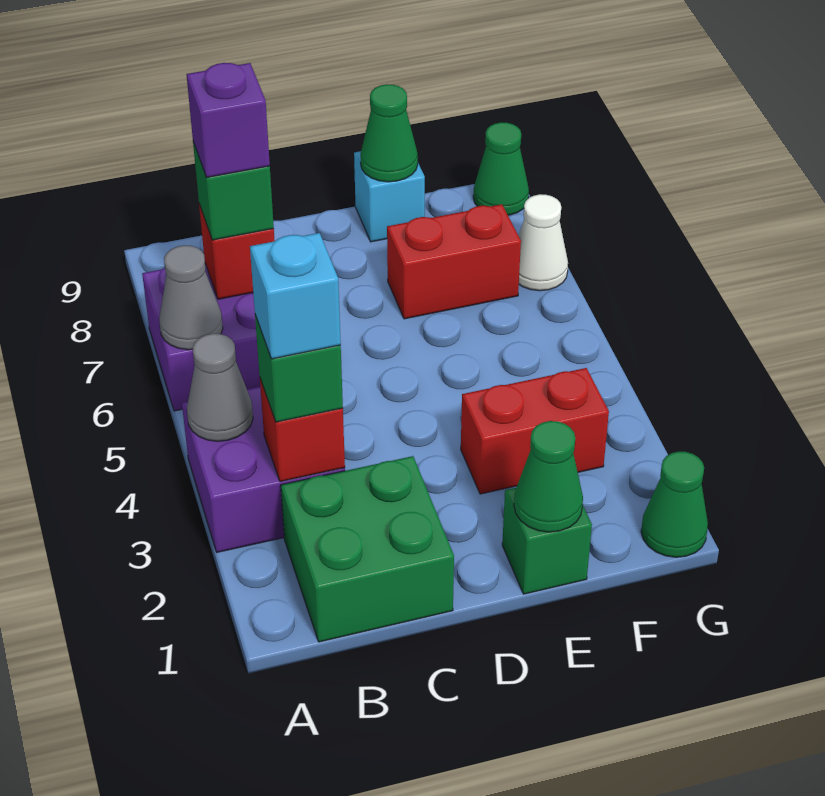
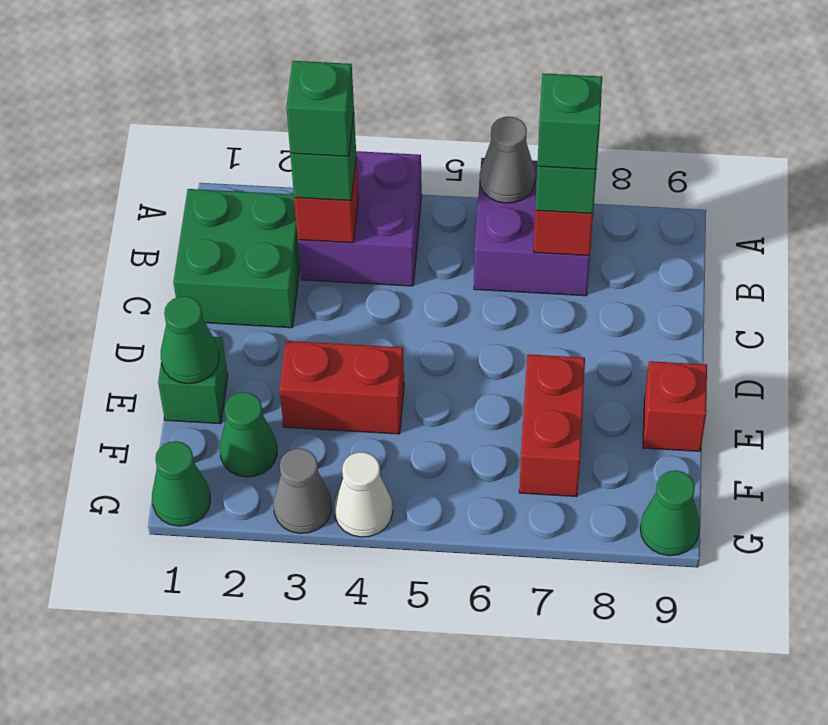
grey cone A4 level 2 -> grey cone G3 level 1
cyan brick B3 level 4 -> green brick B3 level 4
purple brick B7 level 4 -> green brick B7 level 4
red brick E3:F3 level 1 -> red brick E3:E4 level 1
cyan brick E9 level 1 -> red brick E9 level 1
green cone E9 level 2 -> green cone F2 level 1
white cone G7 level 1 -> white cone G4 level 1

